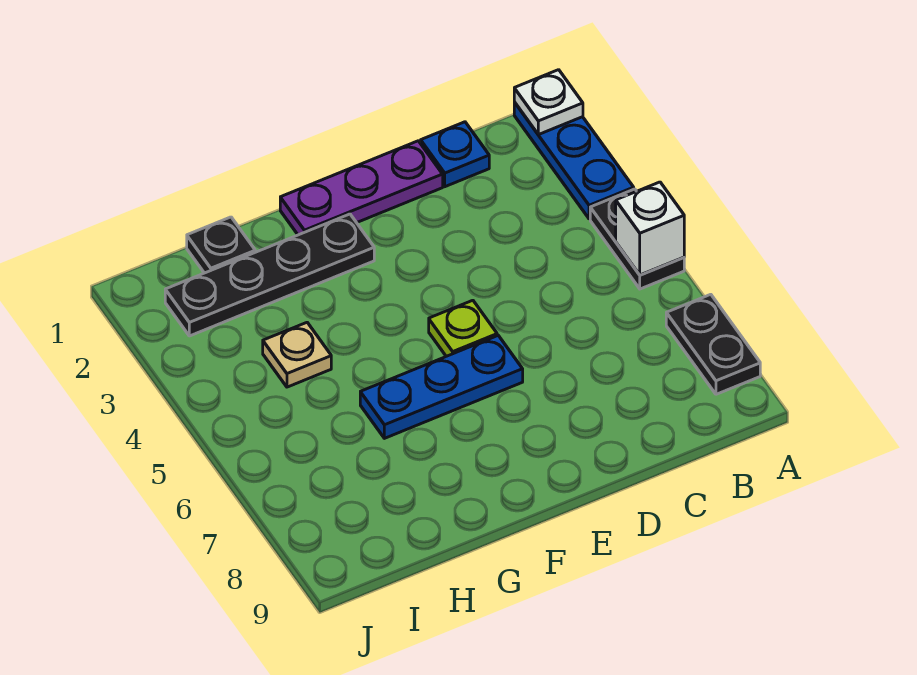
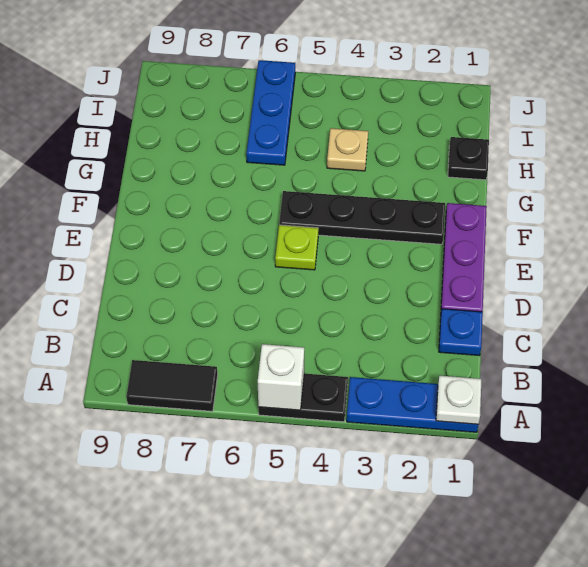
black plate A7:A8 level 1 -> black tile A7:A8 level 1
blue plate E6:G6 level 1 -> blue plate H6:J6 level 1
black plate F2:I2 level 1 -> black plate F2:F5 level 1

